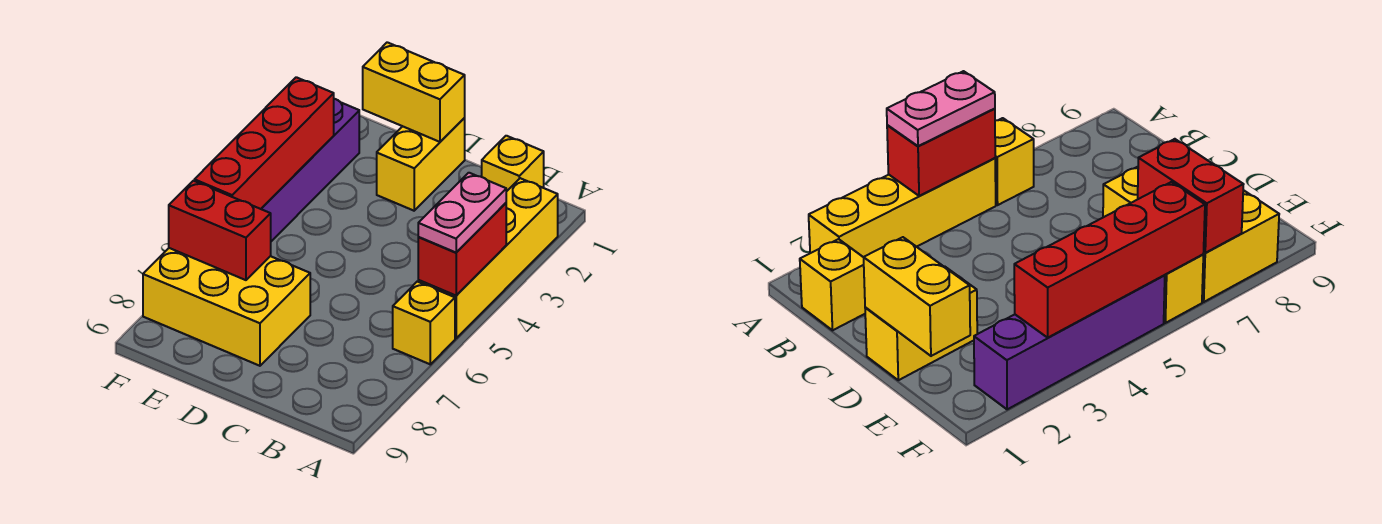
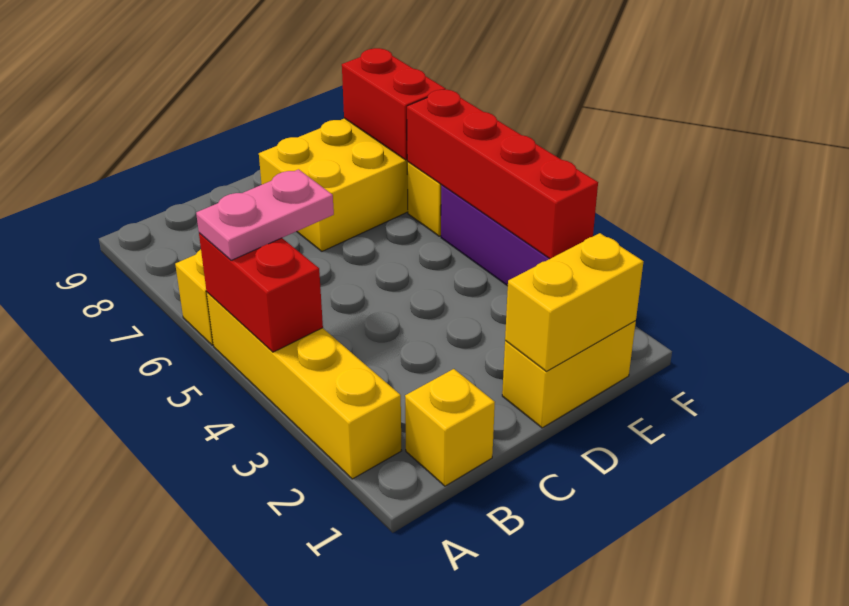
pink plate A4:A5 level 3 -> pink plate A5:B5 level 3
yellow brick D1:D2 level 1 -> yellow brick D1:E1 level 1
red brick E7:F7 level 2 -> red brick F7:F8 level 2

